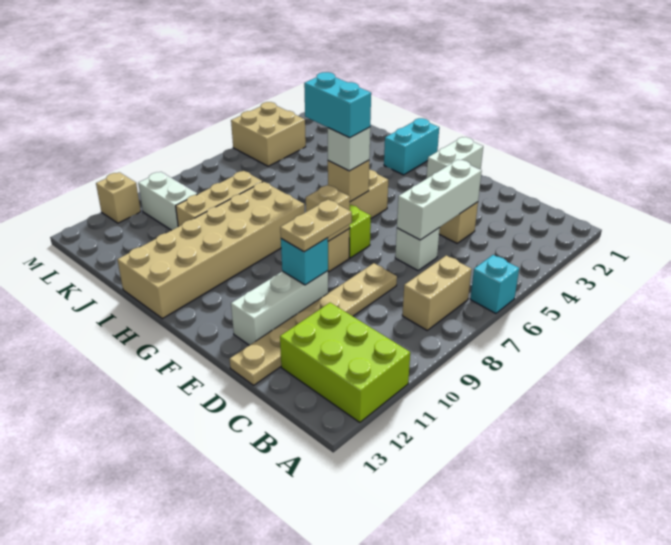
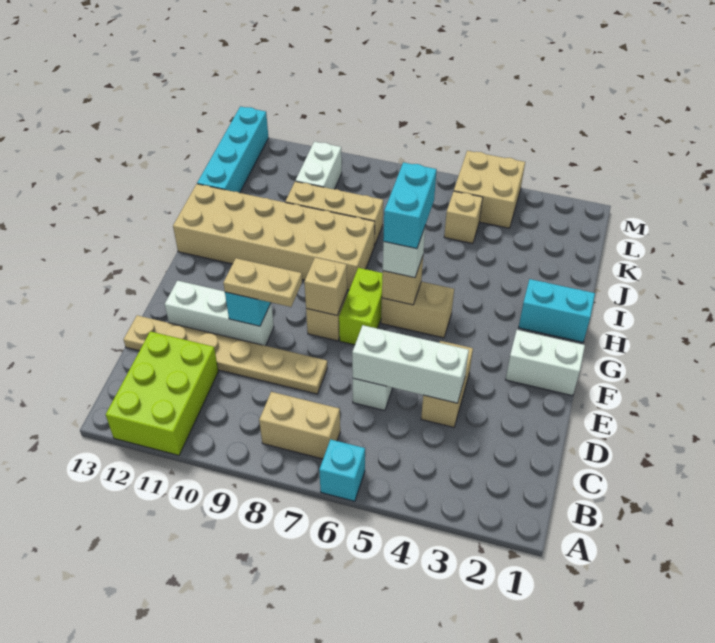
none -> cyan brick J13:M13 level 1
tan brick M11 level 1 -> tan brick K5 level 1

